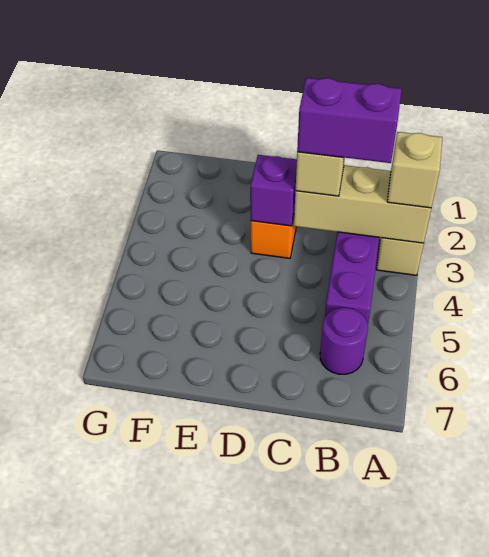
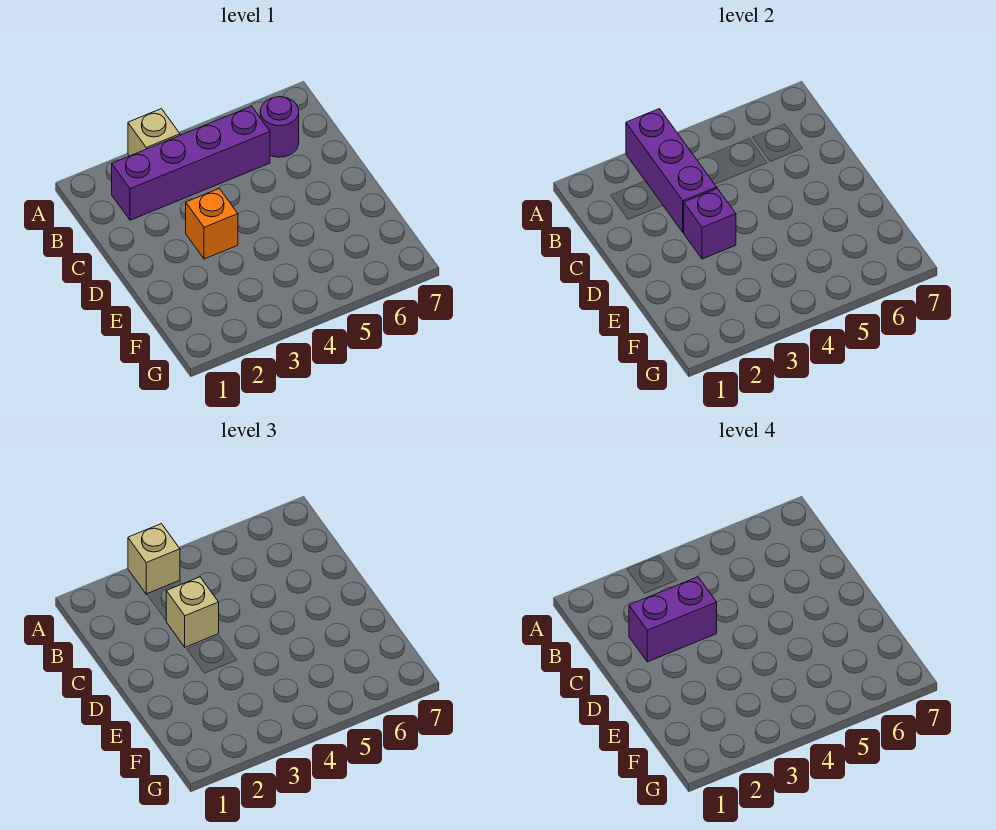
tan brick A3:C3 level 2 -> purple brick A3:C3 level 2
purple brick B3:C3 level 4 -> purple brick C2:C3 level 4

